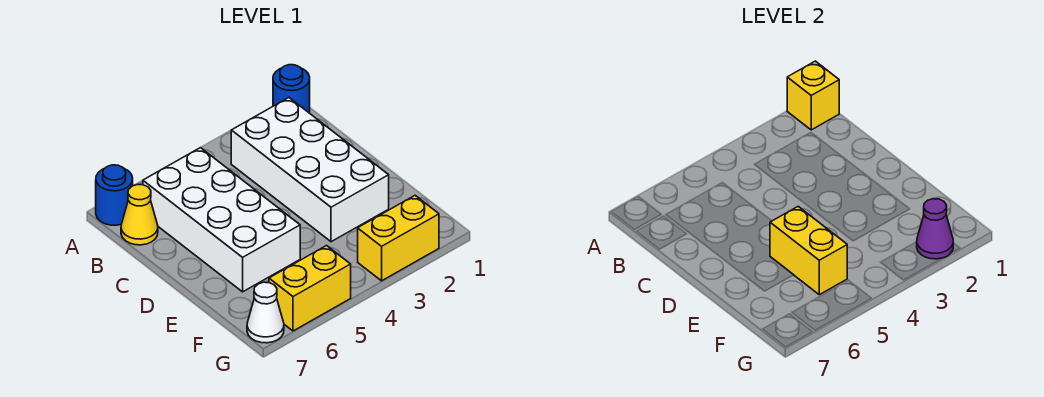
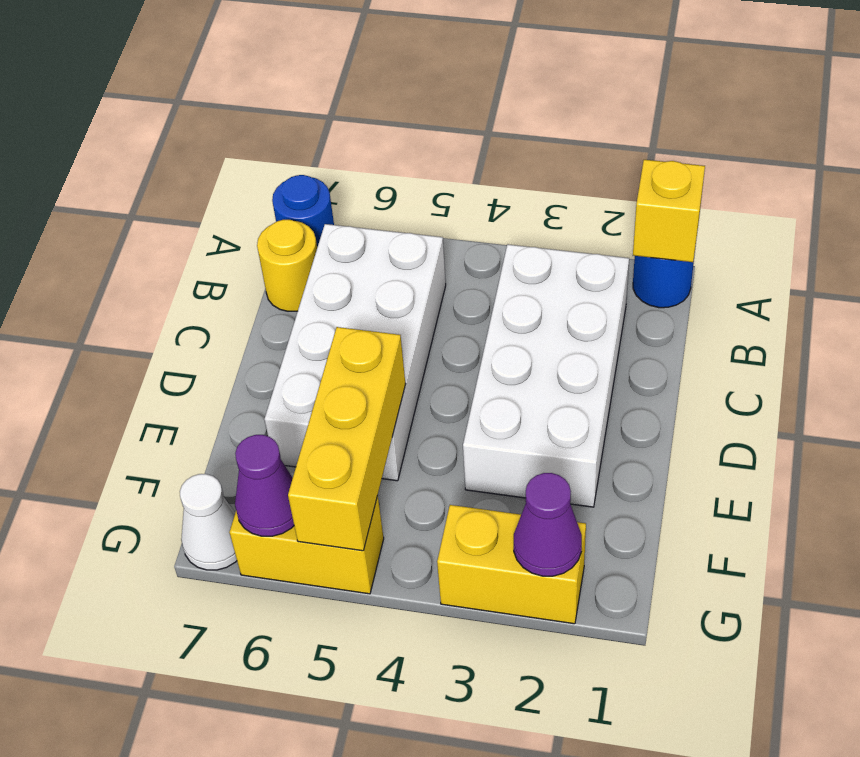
yellow cone B7 level 1 -> yellow round brick B7 level 1
yellow brick E5:F5 level 2 -> yellow brick E5:G5 level 2
none -> purple cone G6 level 2

